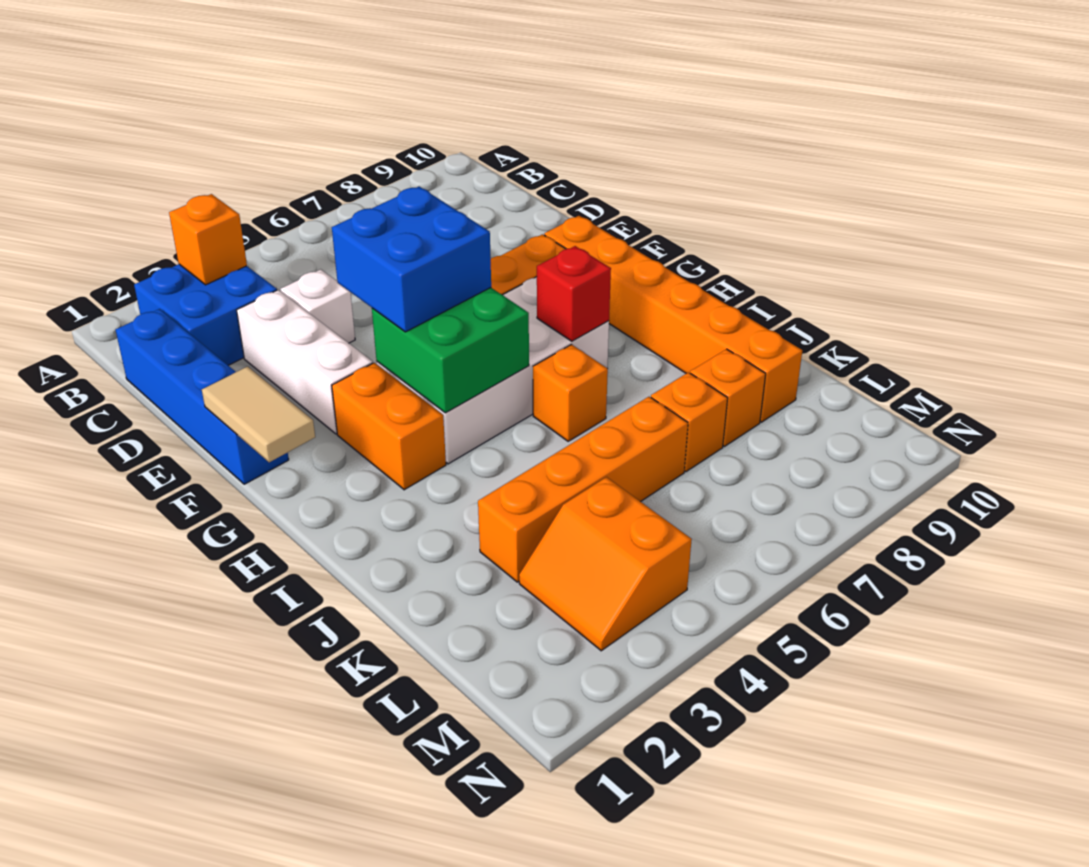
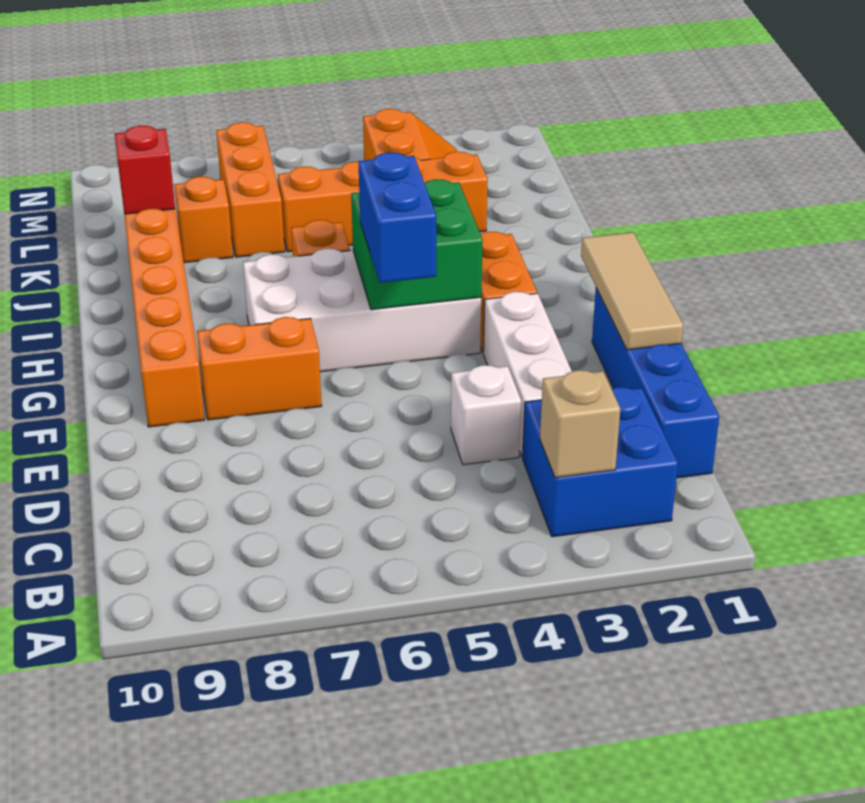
orange brick B3 level 2 -> tan brick B3 level 2
tan tile F1:G1 level 2 -> tan tile E1:G1 level 2
blue brick F4:G5 level 3 -> blue brick F5:G5 level 3
red brick H7 level 2 -> red brick K9 level 2
orange brick K7 level 1 -> orange brick K7:M7 level 1

